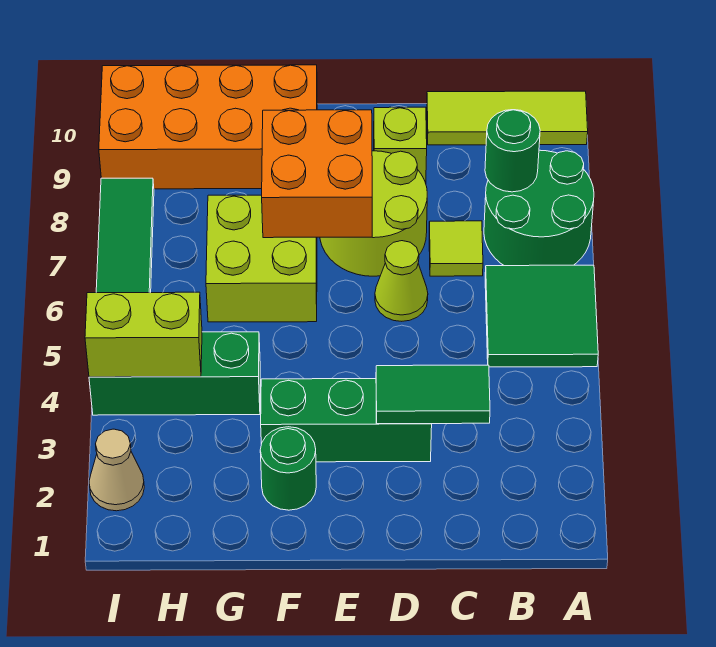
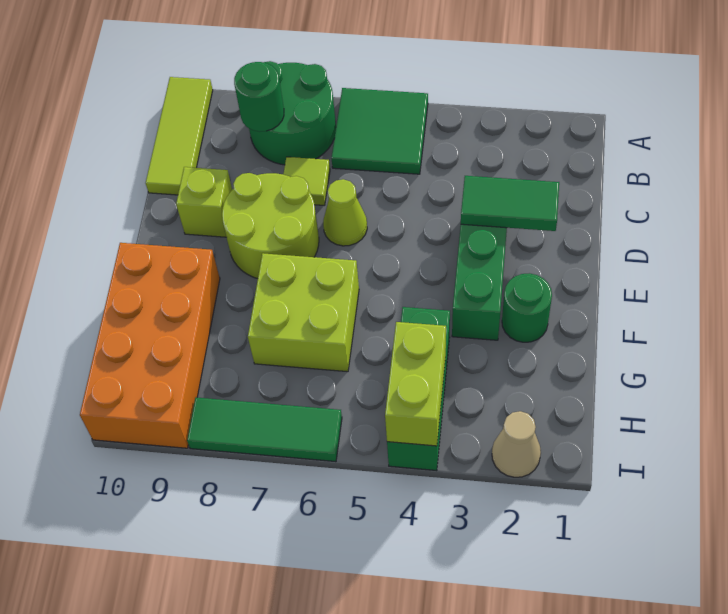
green tile C3:D3 level 2 -> green tile D2:D3 level 2
orange brick E7:F8 level 2 -> none

